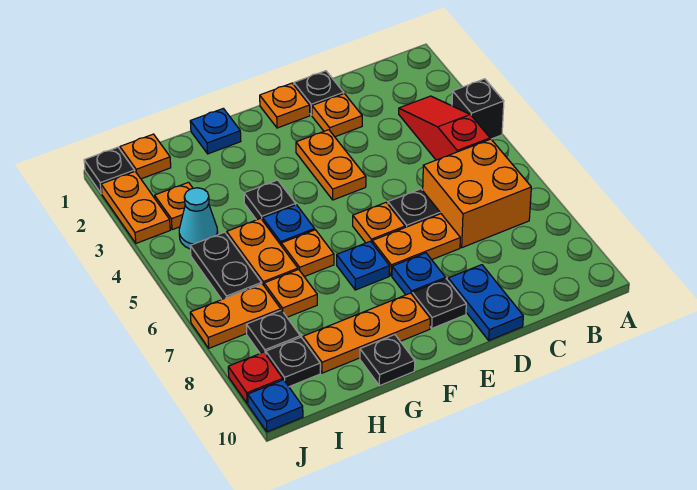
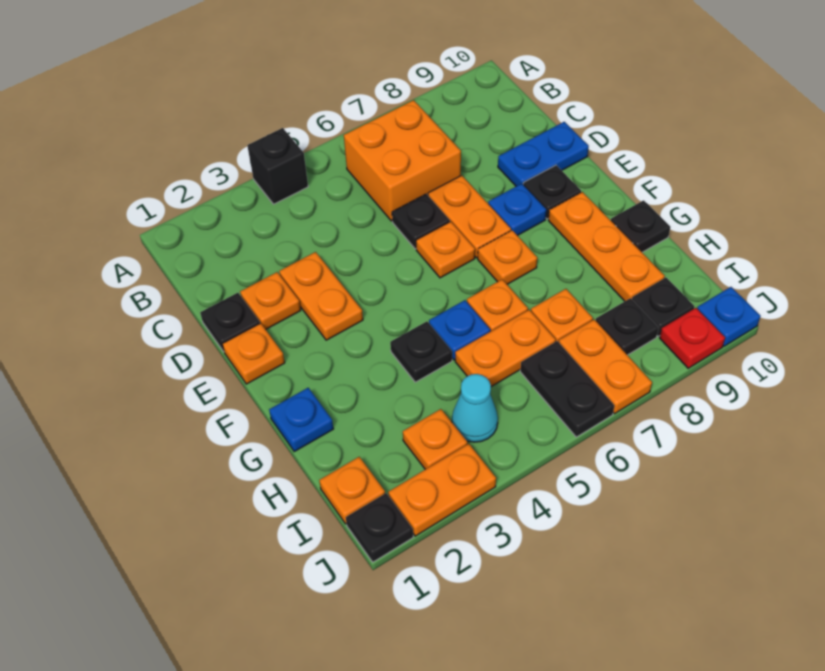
red slope B3:B5 level 1 top 5 -> none
orange plate E3:E4 level 1 -> orange plate D3:E3 level 1
blue plate F7 level 1 -> orange plate F7 level 1
black plate I5:I6 level 1 -> black plate I6:J6 level 1

